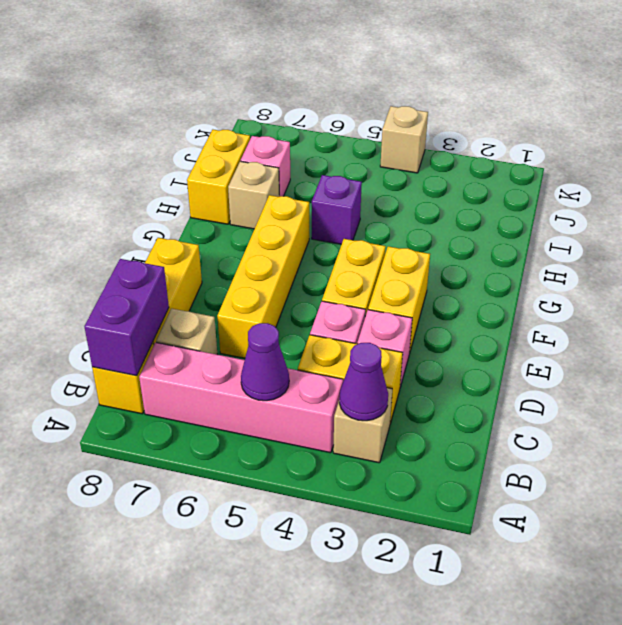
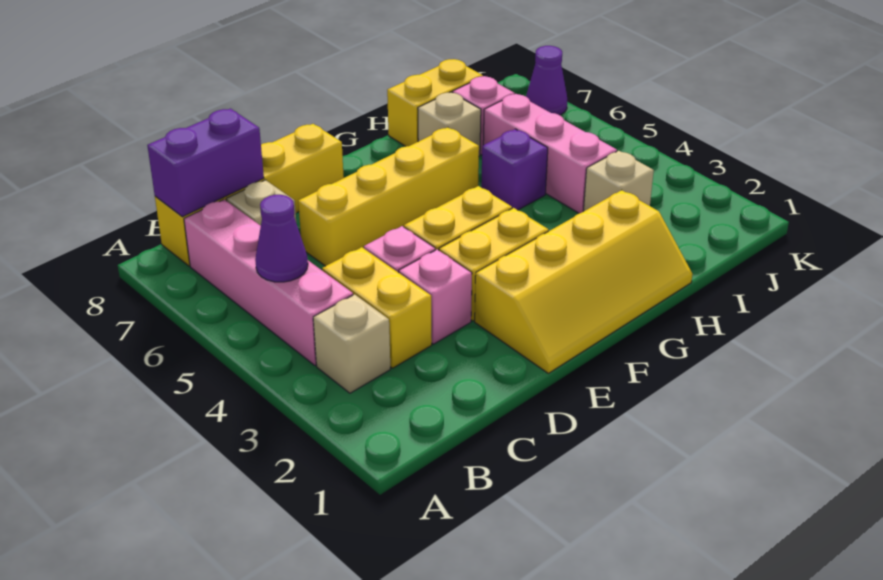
purple cone B3 level 2 -> purple cone K7 level 1
none -> yellow slope E1:H2 level 1 top 2
none -> pink brick I4:I6 level 1
tan brick K4 level 1 -> tan brick I3 level 1

